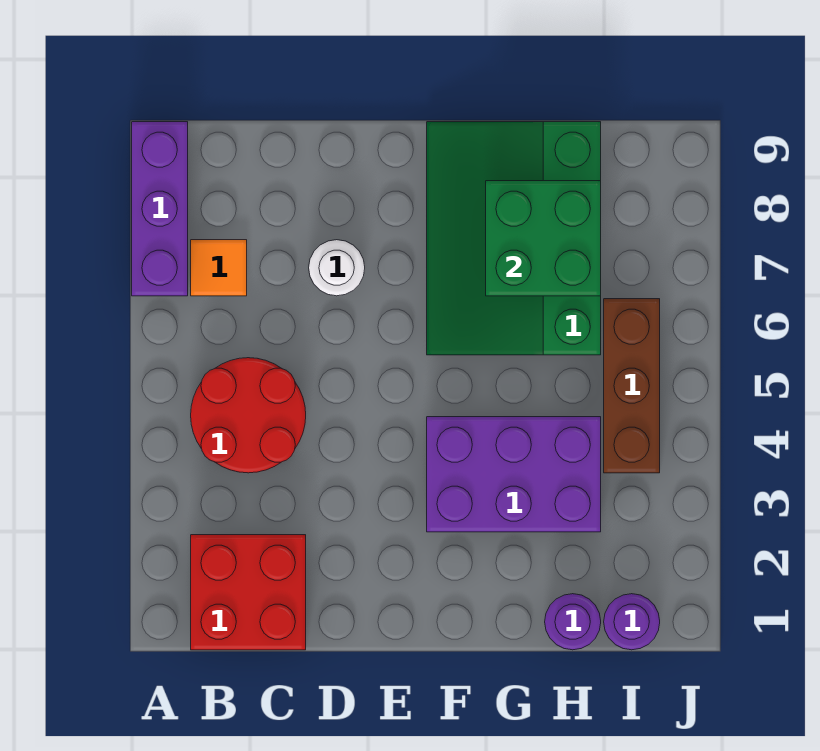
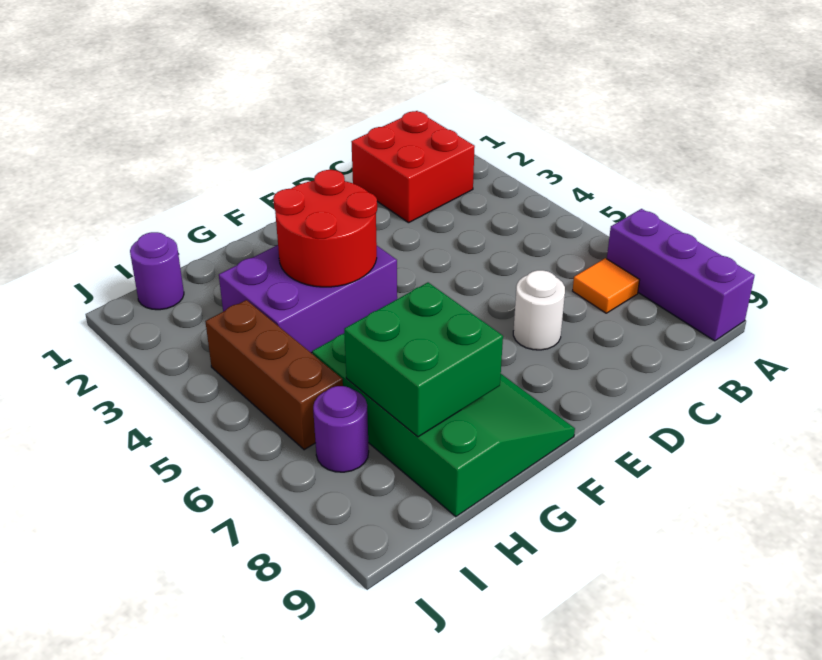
red round brick B4:C5 level 1 -> red round brick F3:G4 level 2
purple round brick H1 level 1 -> purple round brick I7 level 1

